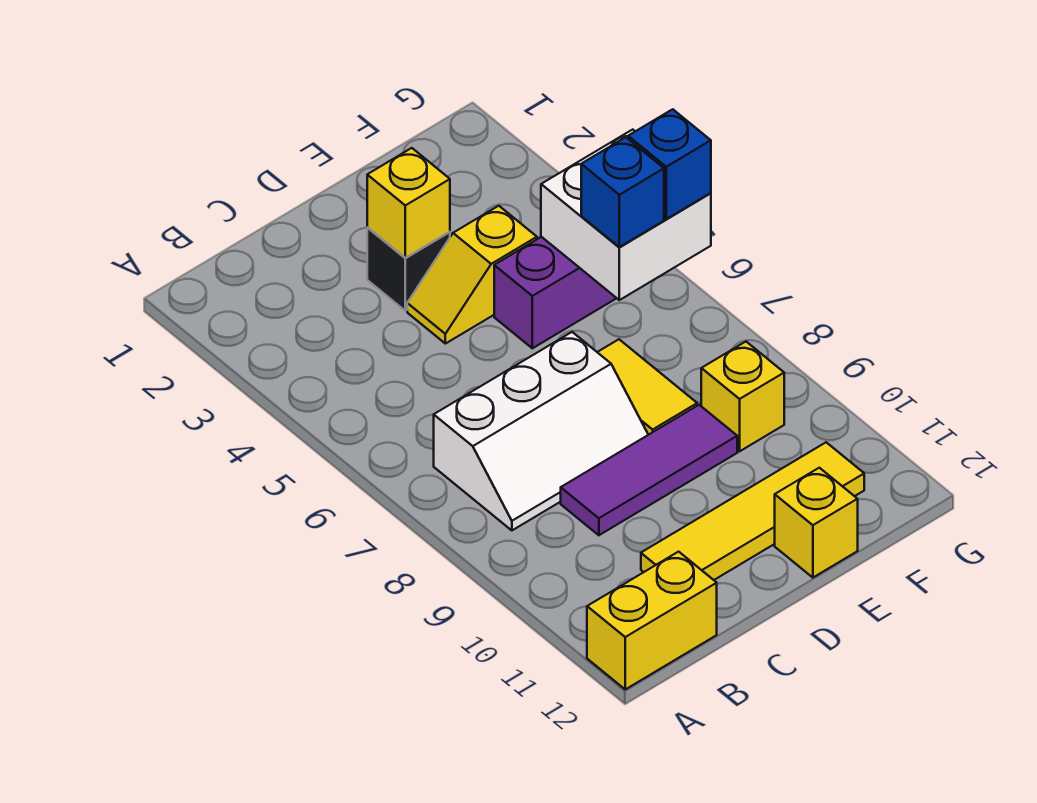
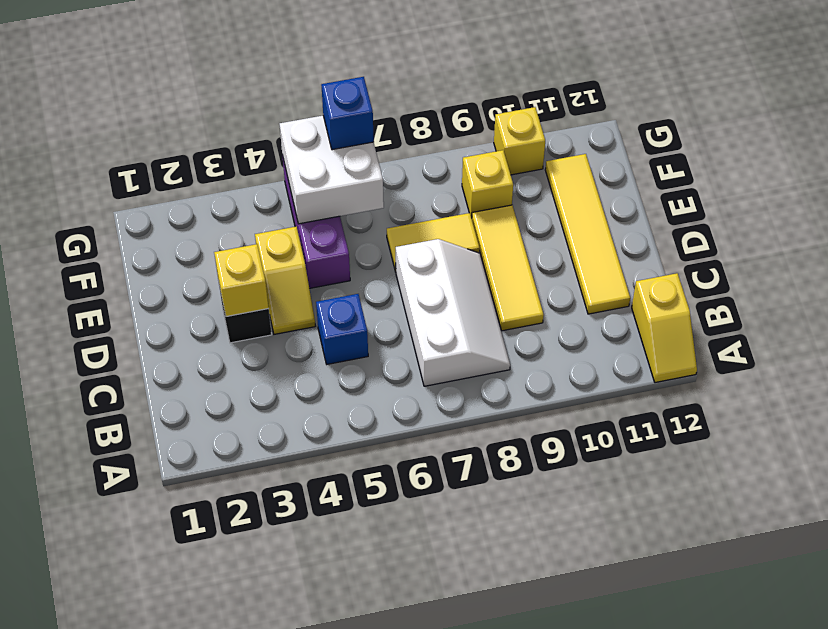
yellow brick A12:B12 level 1 -> yellow slope A12:B12 level 1 top B
purple tile C9:E9 level 1 -> yellow tile C9:E9 level 1
yellow brick E12 level 1 -> yellow brick G10 level 1
blue brick F6 level 3 -> blue brick C5 level 1

